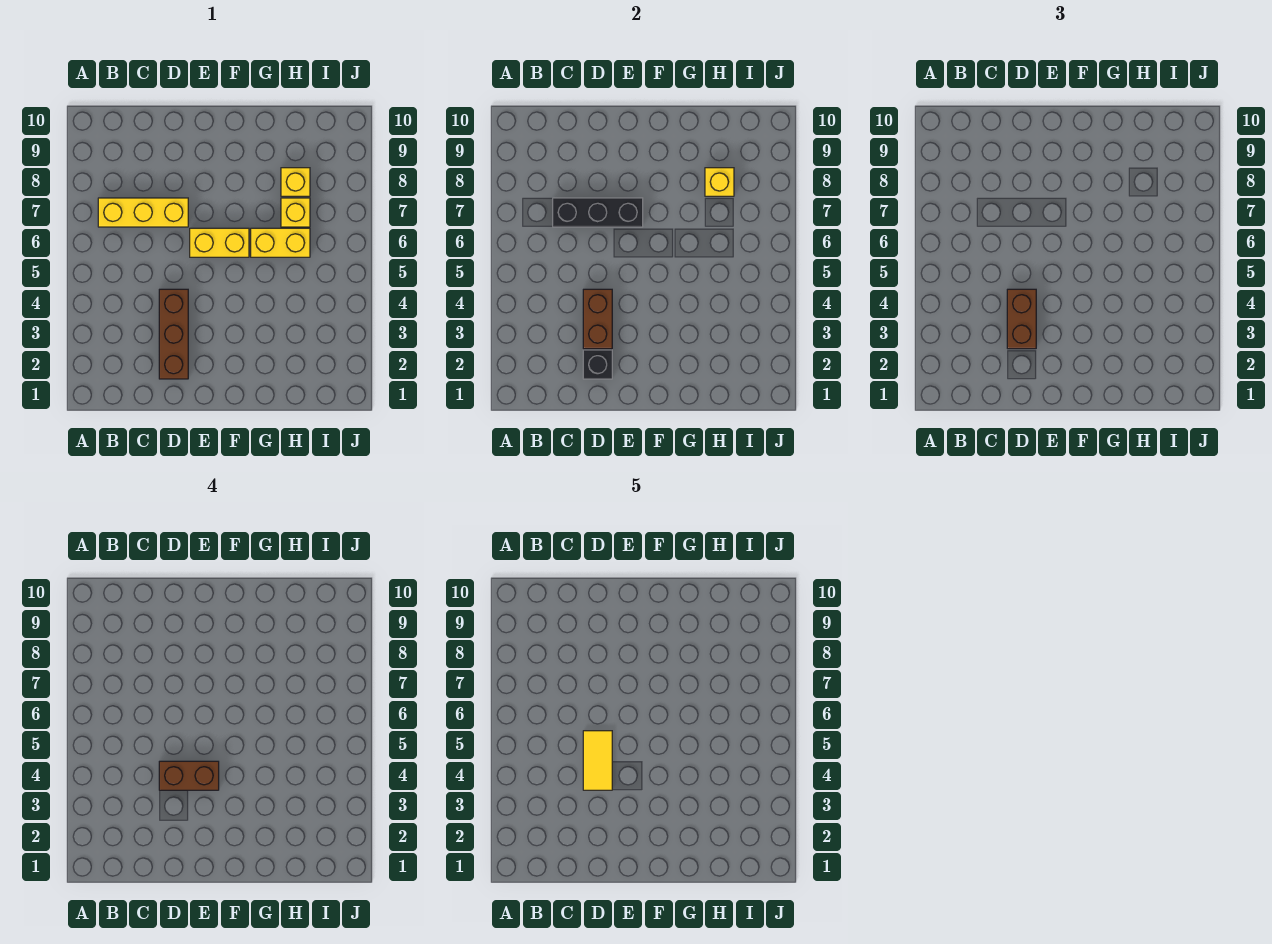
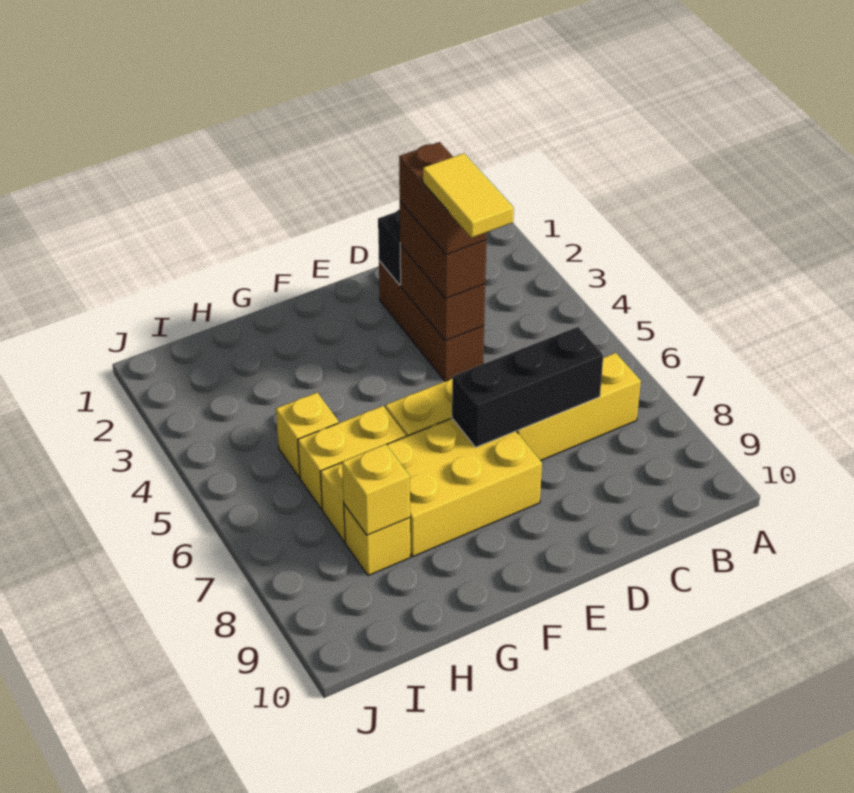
brown brick D4:E4 level 4 -> brown brick D3:D4 level 4
none -> yellow brick E7:G8 level 1
none -> yellow brick H5 level 1

